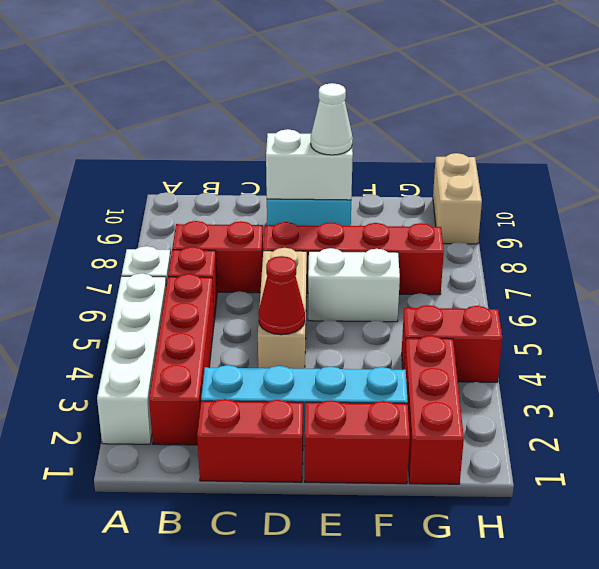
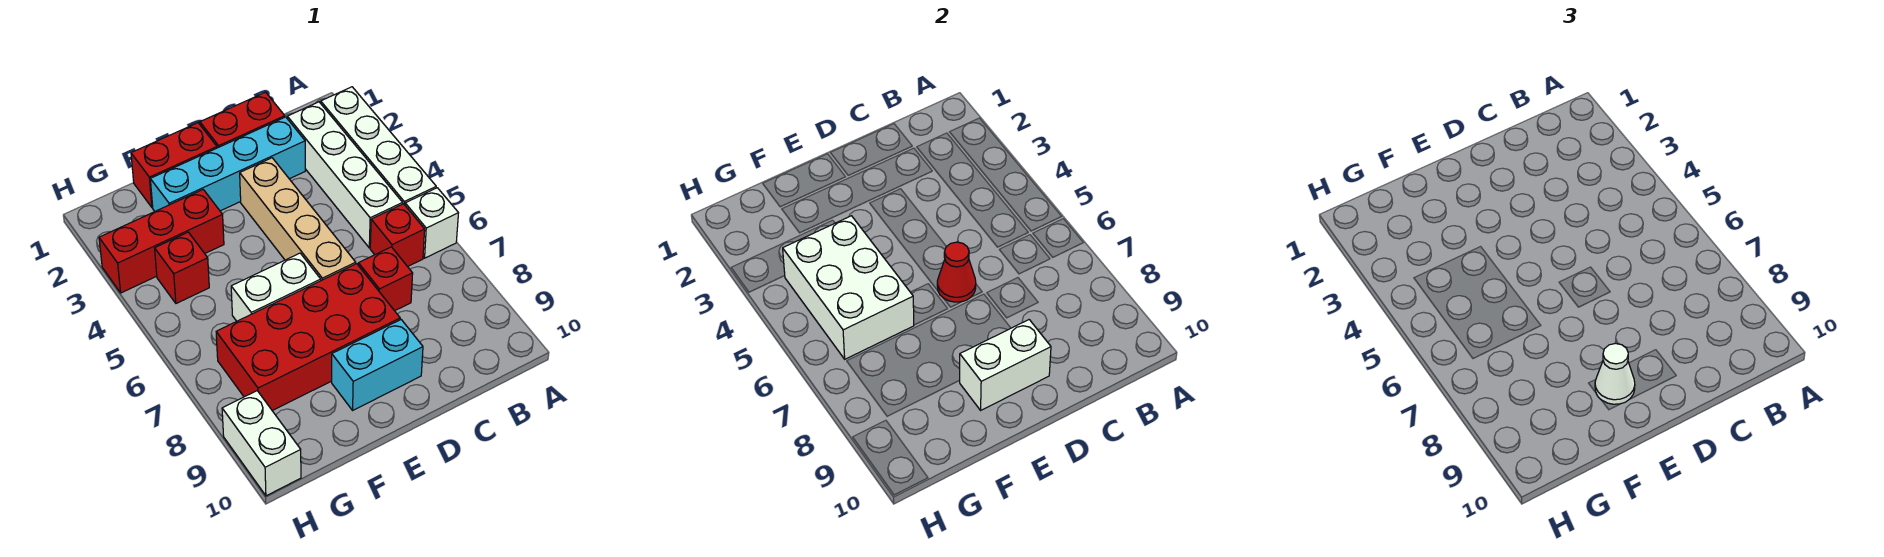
red brick B2:B5 level 1 -> white brick B2:B5 level 1
red brick B7:C7 level 1 -> red brick C7 level 1
tan brick D4:D6 level 1 -> tan brick D3:D6 level 1
red cone D4 level 2 -> red cone D6 level 2
red brick D7:G7 level 1 -> red brick D7:G8 level 1
none -> white brick F4:G6 level 2
red brick G1:G3 level 1 -> red brick F3:H3 level 1
red brick G4:H4 level 1 -> red brick G4 level 1
tan brick H9:H10 level 1 -> white brick H9:H10 level 1

